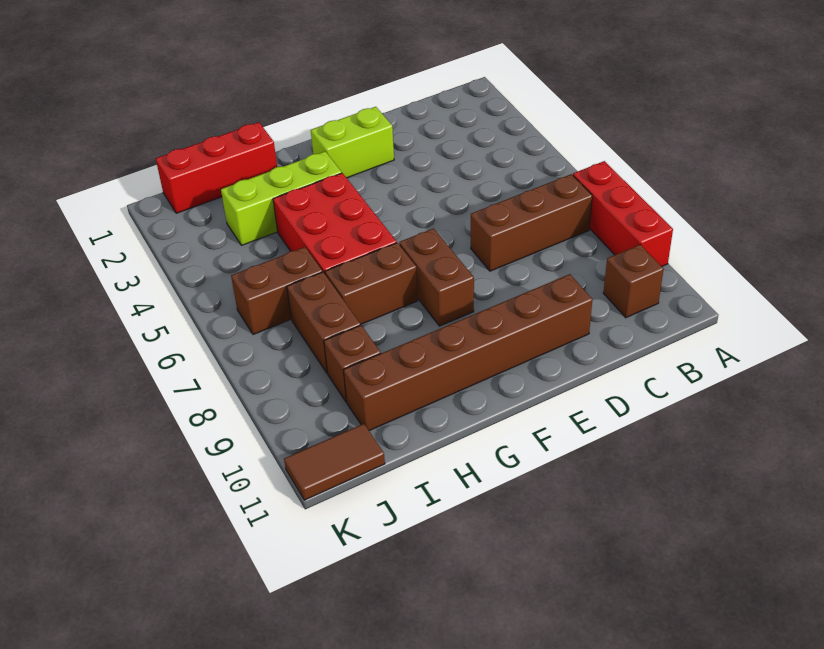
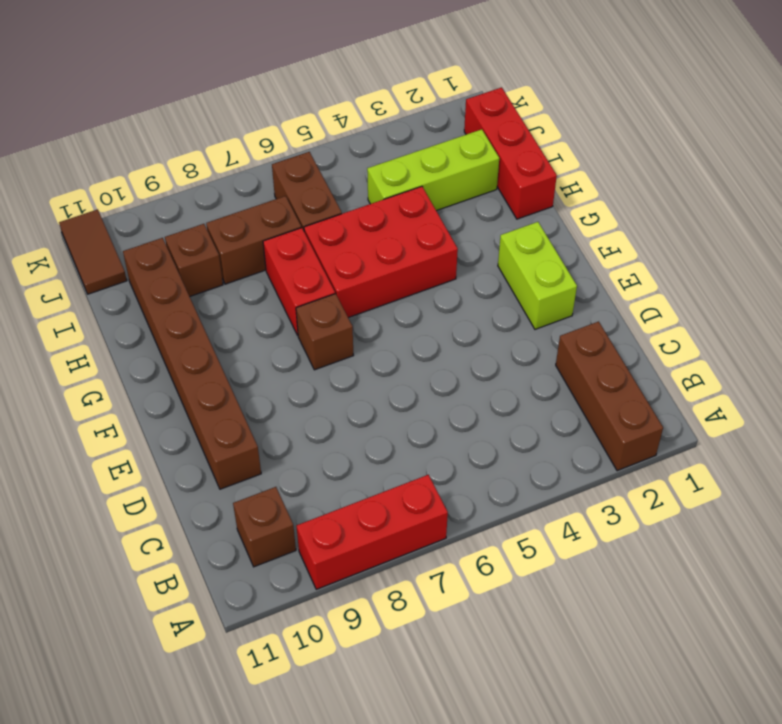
brown brick B7:D7 level 1 -> brown brick A2:C2 level 1
brown brick F7:F8 level 1 -> brown brick F7 level 1
lime brick G3:I3 level 1 -> lime brick I2:I4 level 1
brown brick G7:H7 level 1 -> red brick G7:H7 level 1

